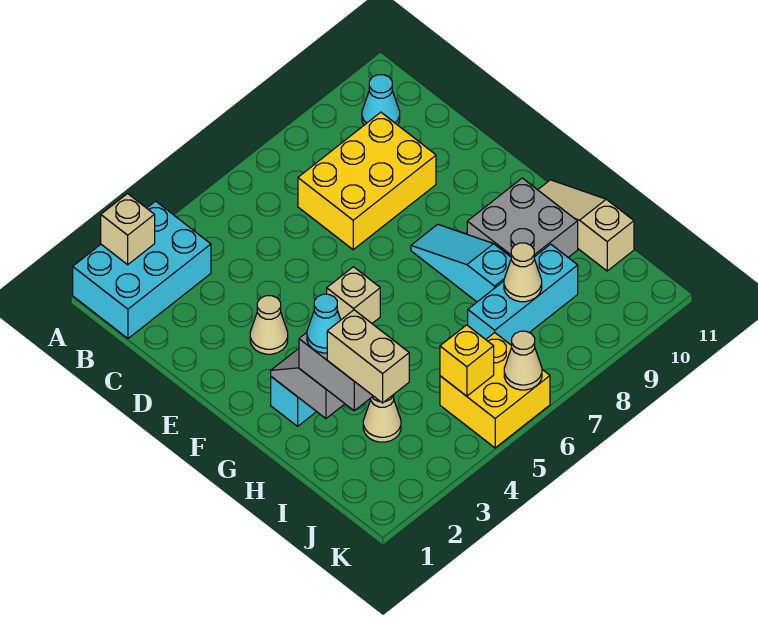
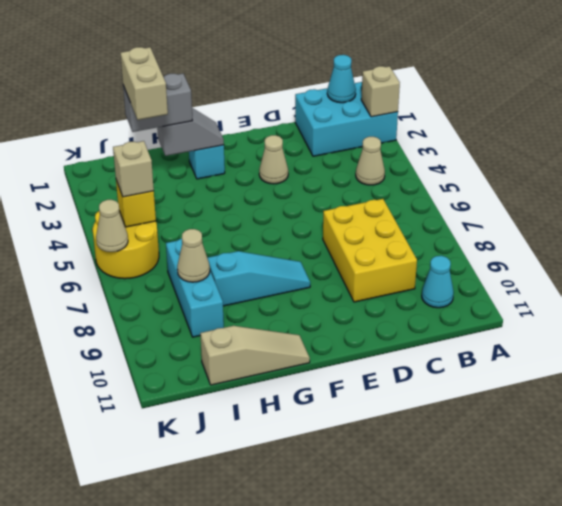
cyan brick A1:B3 level 1 -> cyan brick A1:C2 level 1
tan brick F5 level 1 -> tan brick J5 level 3
grey brick G9:H10 level 1 -> none
cyan cone H2 level 4 -> cyan cone B1 level 2
tan brick I2:J2 level 4 -> tan brick I2:I3 level 4
tan cone I3 level 1 -> tan cone B4 level 1
yellow brick J5:K6 level 1 -> yellow round brick J5:K6 level 1

